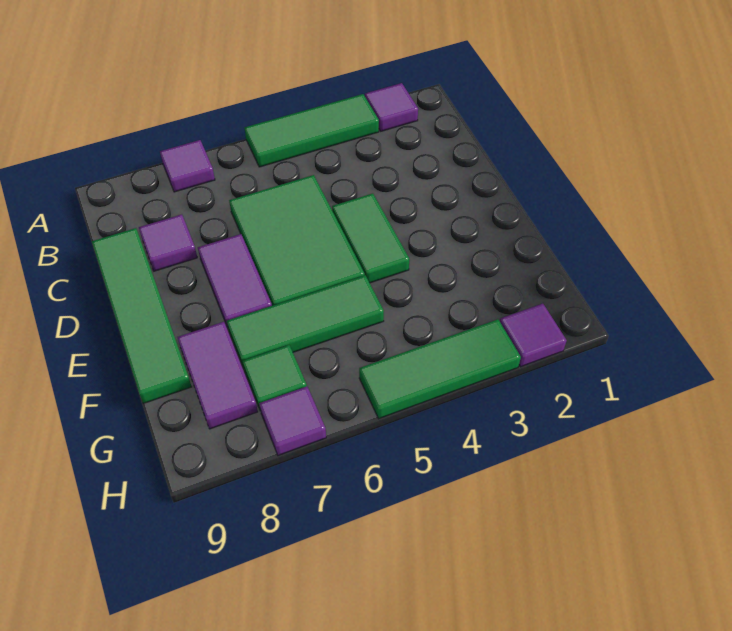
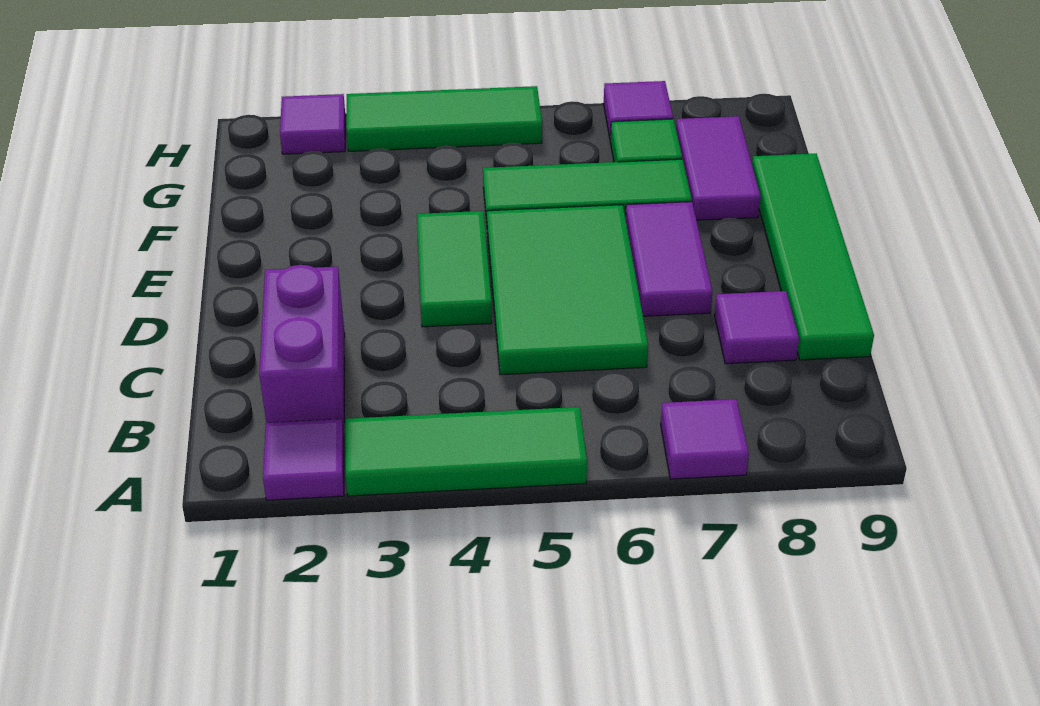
none -> purple brick B2:C2 level 1

